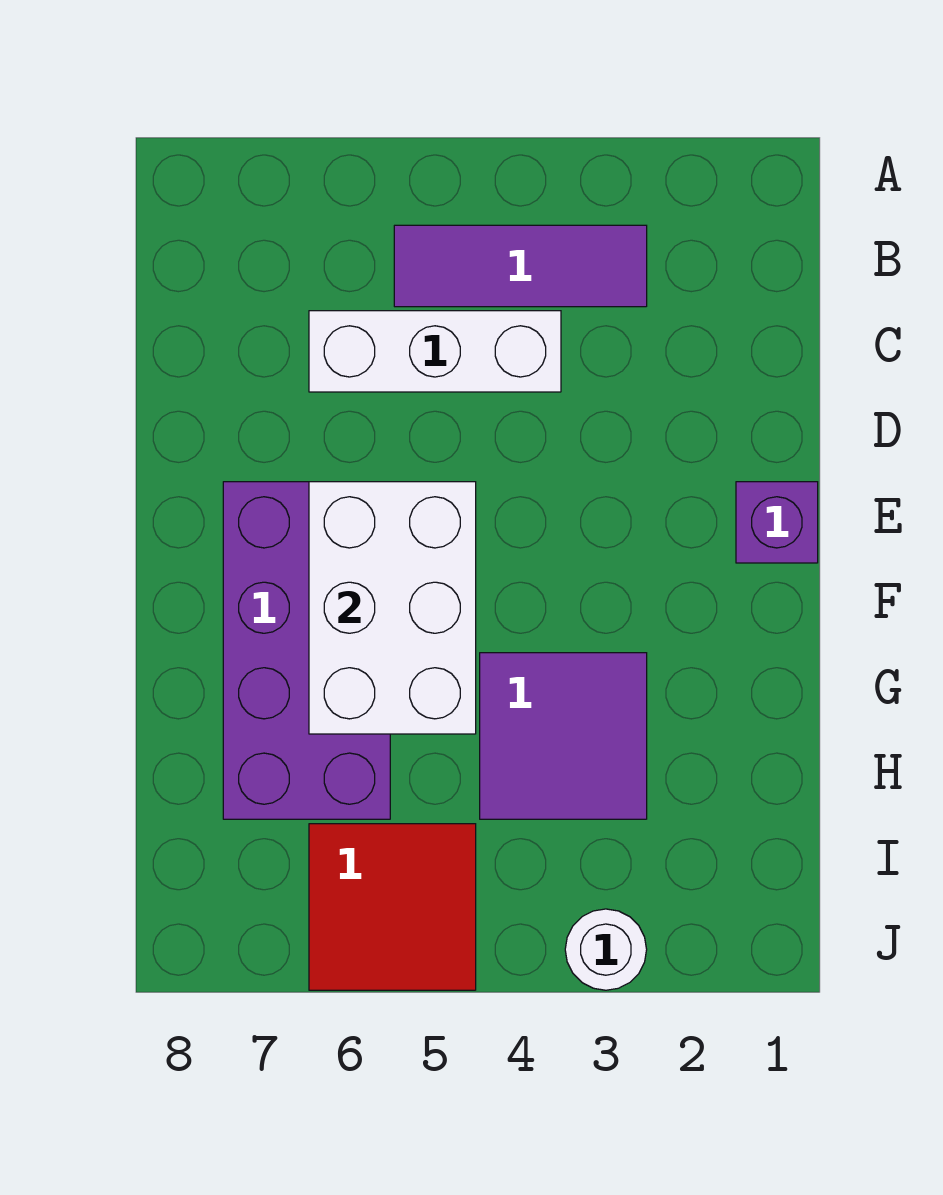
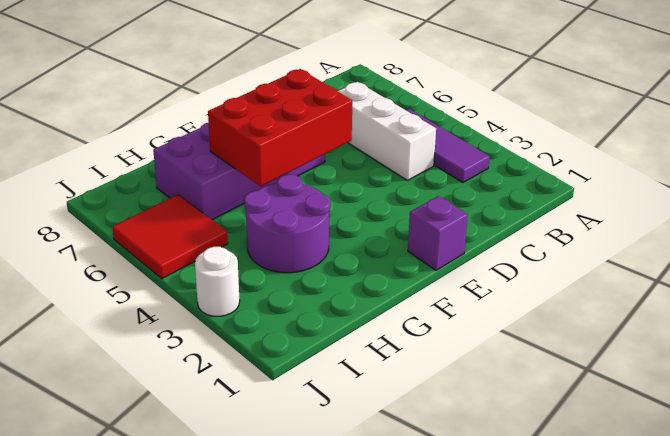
white brick E5:G6 level 2 -> red brick E5:G6 level 2
purple tile G3:H4 level 1 -> purple round brick G3:H4 level 1

